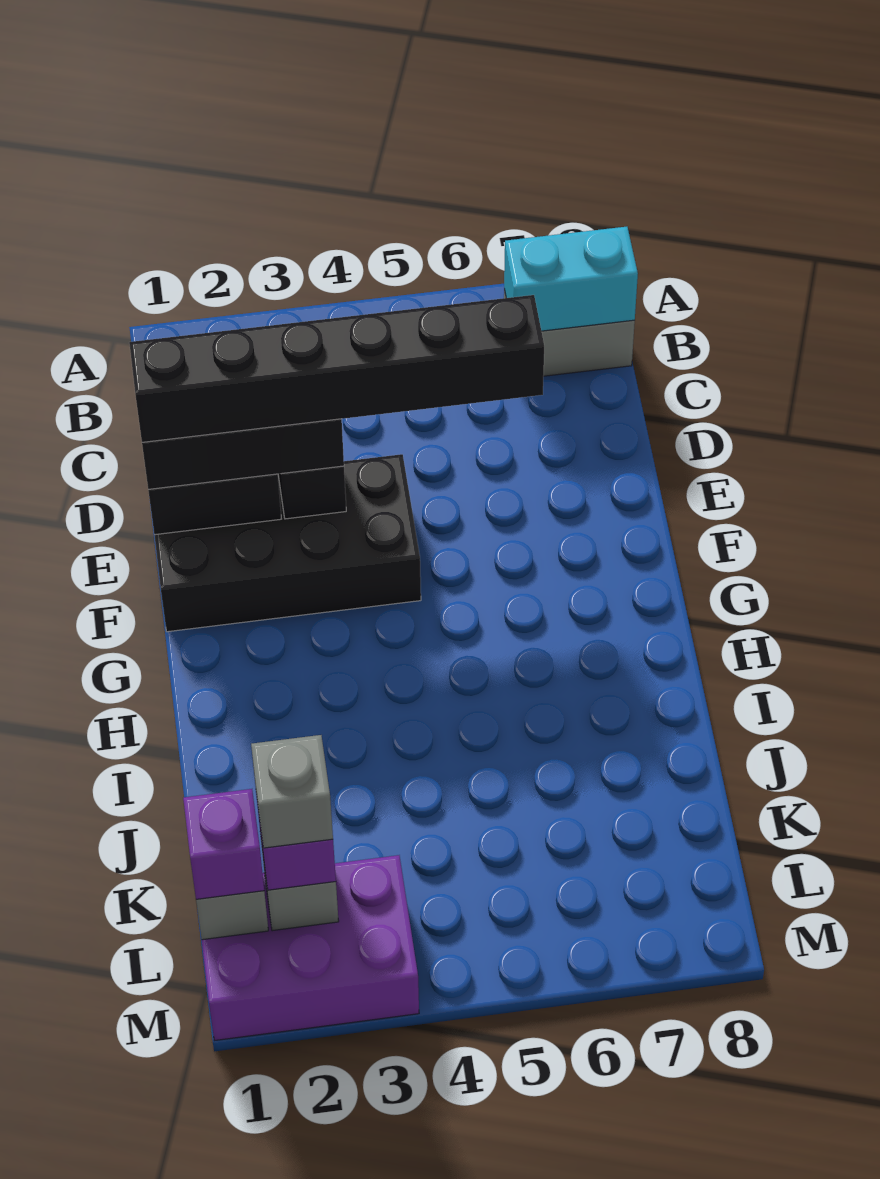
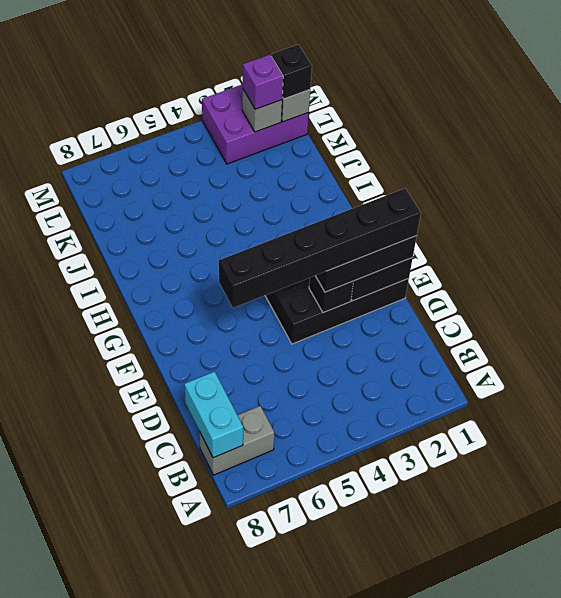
cyan brick B7:B8 level 2 -> cyan brick B8:C8 level 2
purple brick L1 level 3 -> black brick L1 level 3
grey brick L2 level 4 -> none

